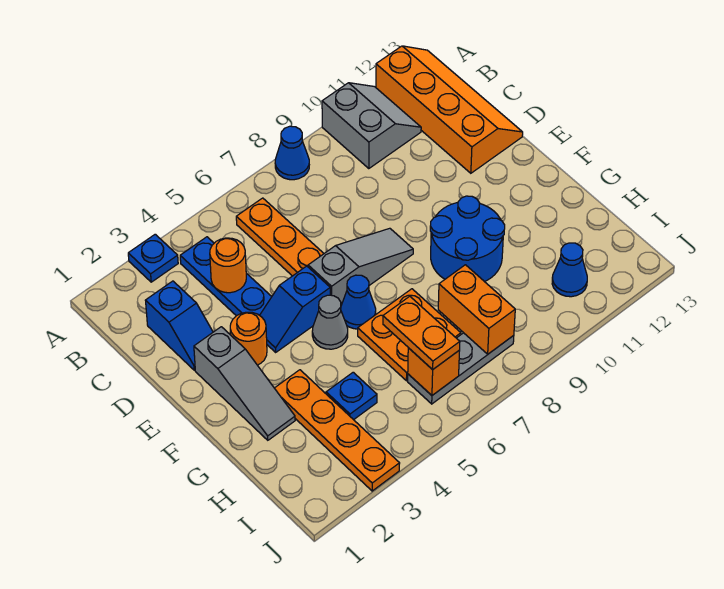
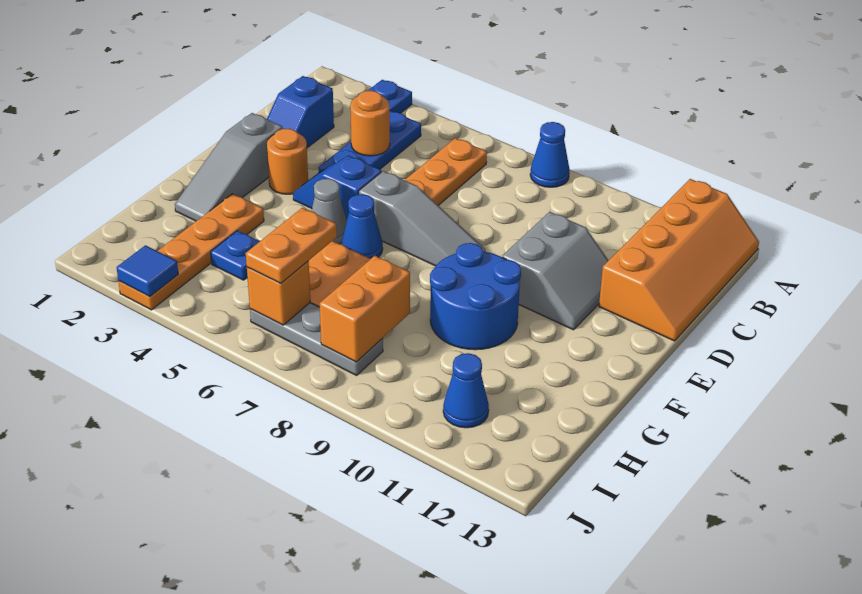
grey slope A10:B11 level 1 top 10 -> grey slope D10:E11 level 1 top 10
none -> blue tile J3 level 2

